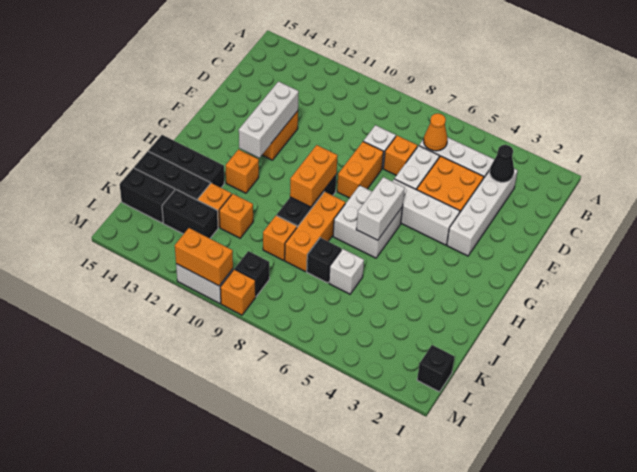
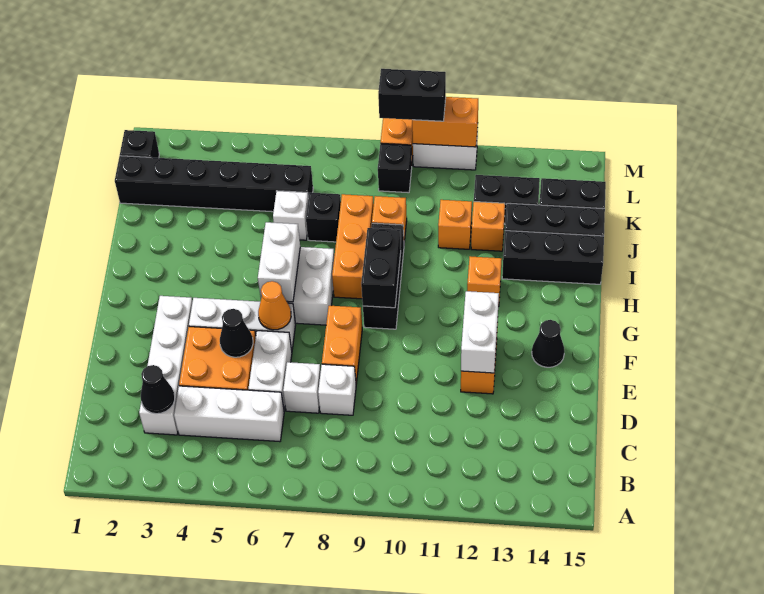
orange cone C6 level 2 -> orange cone F6 level 2
orange brick D7 level 1 -> white brick D7 level 1
none -> black cone E5 level 2
white brick E12:G12 level 2 -> white brick E12:F12 level 2
none -> black cone F14 level 1
orange brick G9:H9 level 2 -> black brick G9:H9 level 2
none -> black brick K1:K6 level 1
none -> black brick M9:M10 level 3

